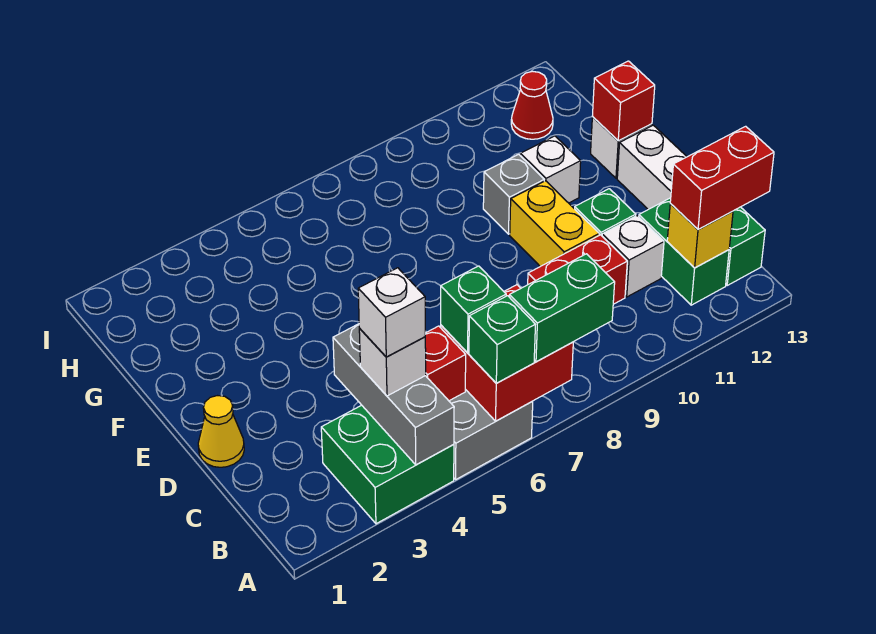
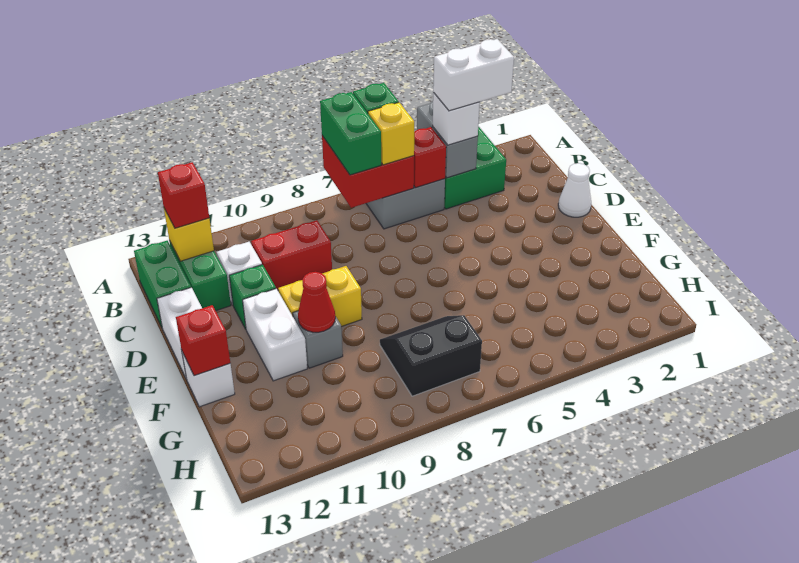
grey brick A4:C4 level 2 -> grey brick A4:B4 level 2
green brick A7:A8 level 3 -> green brick A7:B7 level 3
white brick B4 level 4 -> white brick B3:B4 level 4
green brick B6 level 3 -> yellow brick B6 level 3
red brick B12:B13 level 3 -> red brick B12 level 3
yellow cone D1 level 1 -> white cone D1 level 1
yellow brick D10:E10 level 1 -> yellow brick E9:E10 level 1
white brick F11 level 1 -> white brick E11:F11 level 1
none -> black slope G7:H8 level 1 top H
red cone H12 level 1 -> red cone F10 level 2

